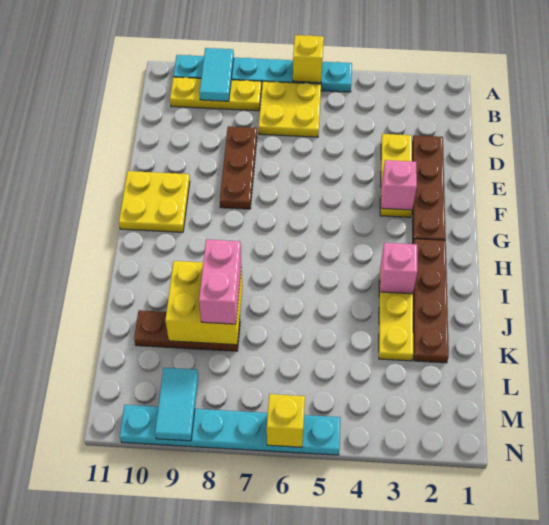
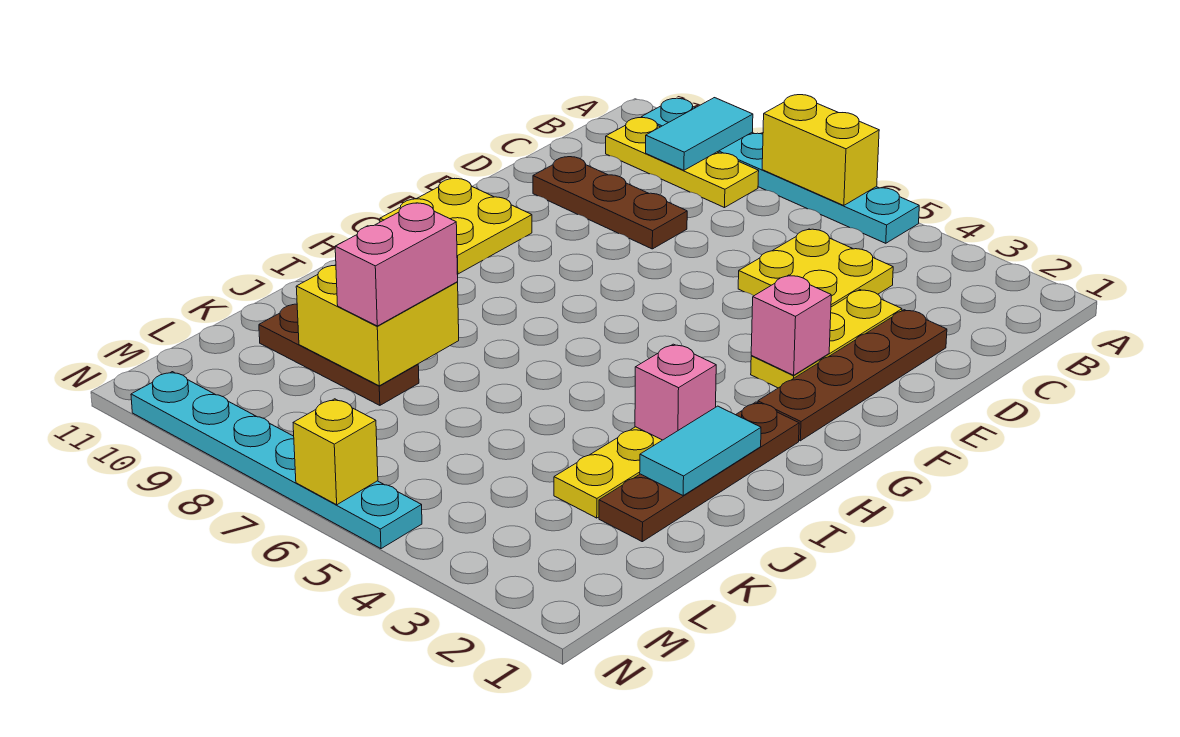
yellow brick A6 level 2 -> yellow brick A6:A7 level 2
yellow plate B6:C7 level 1 -> yellow plate C4:D5 level 1
brown plate D8:F8 level 1 -> brown plate D8:D10 level 1
cyan tile M9:N9 level 2 -> cyan tile I2:J2 level 2

